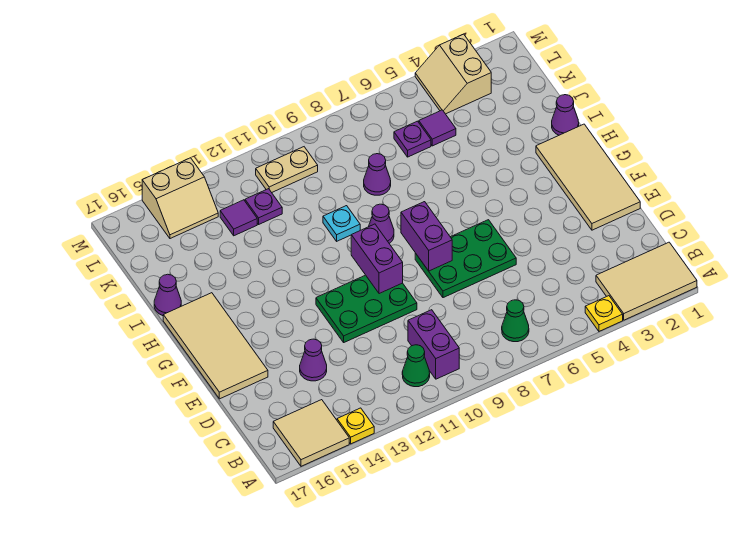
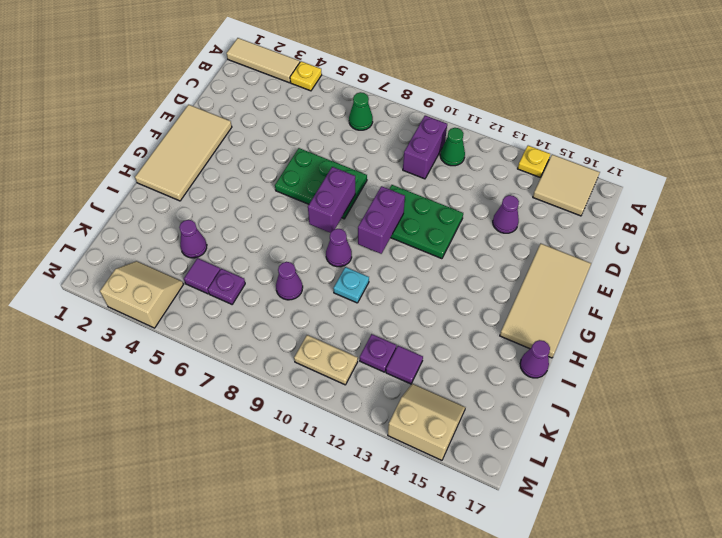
tan tile A1:B3 level 1 -> tan tile A1:A3 level 1
purple cone I1 level 1 -> purple cone J4 level 1
tan slope L3:M4 level 1 top 3 -> tan slope L3:M4 level 1 top M

